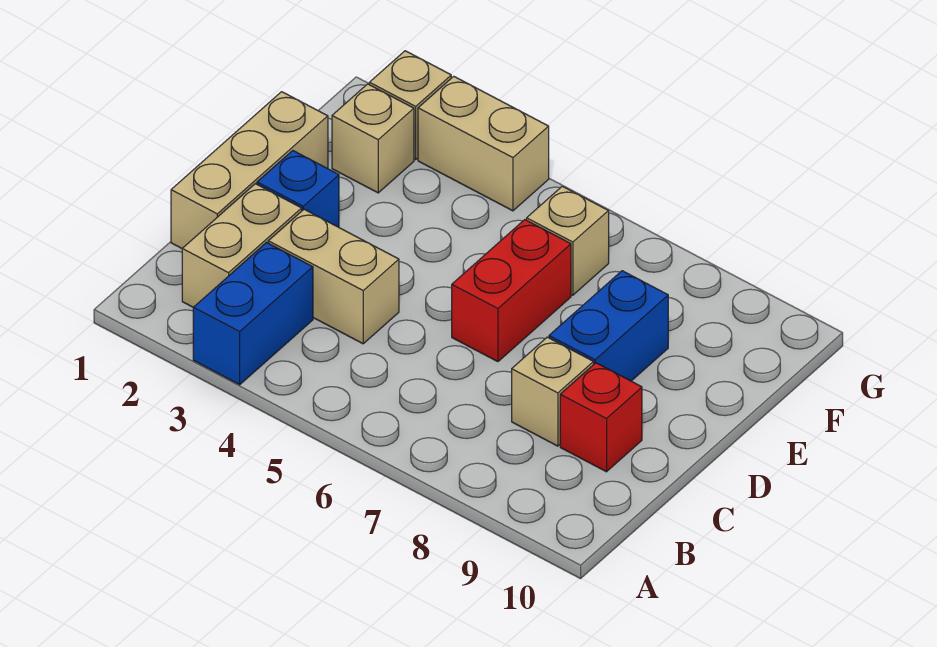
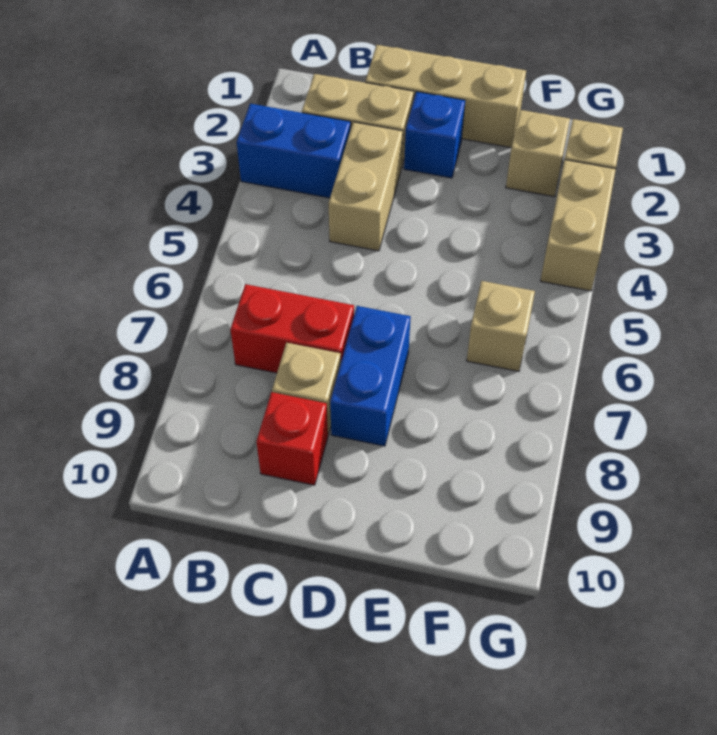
red brick D6:E6 level 1 -> red brick B7:C7 level 1
blue brick D8:E8 level 1 -> blue brick D7:D8 level 1

